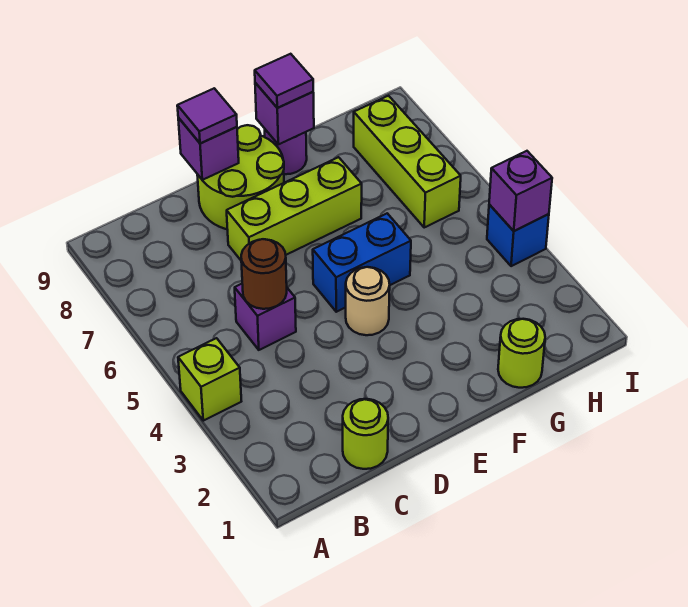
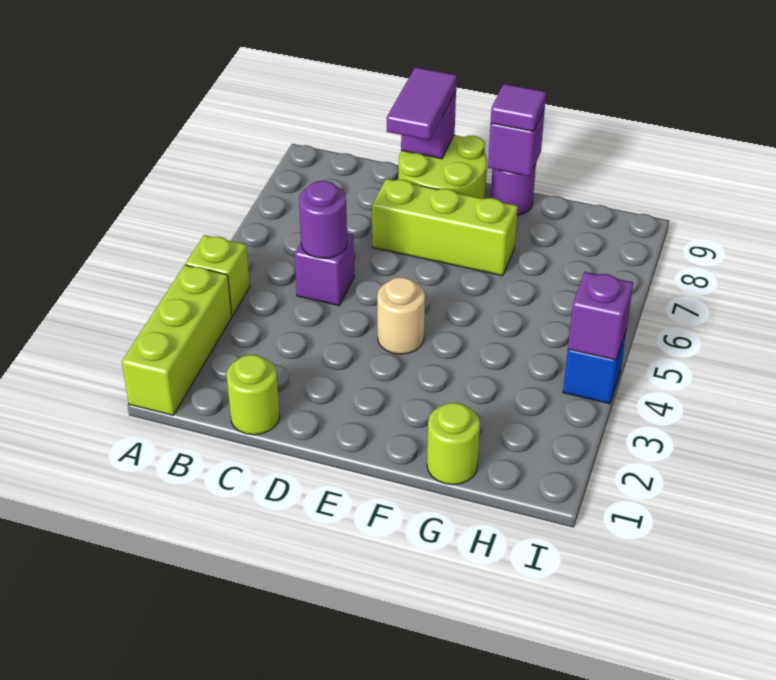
brown round brick C5 level 2 -> purple round brick C5 level 2
purple tile D9 level 3 -> purple tile D8:D9 level 3
blue brick E5:F5 level 1 -> none
lime brick H6:H8 level 1 -> lime brick A1:A3 level 1

